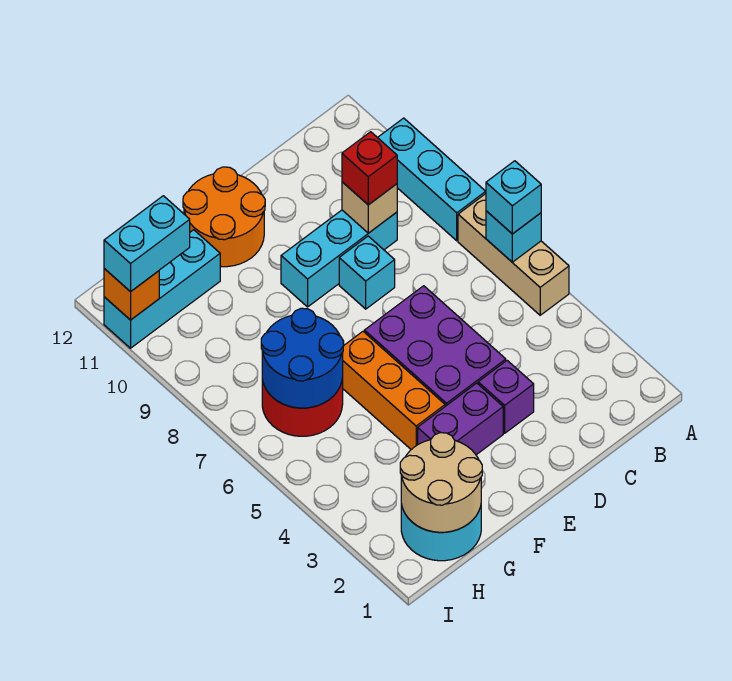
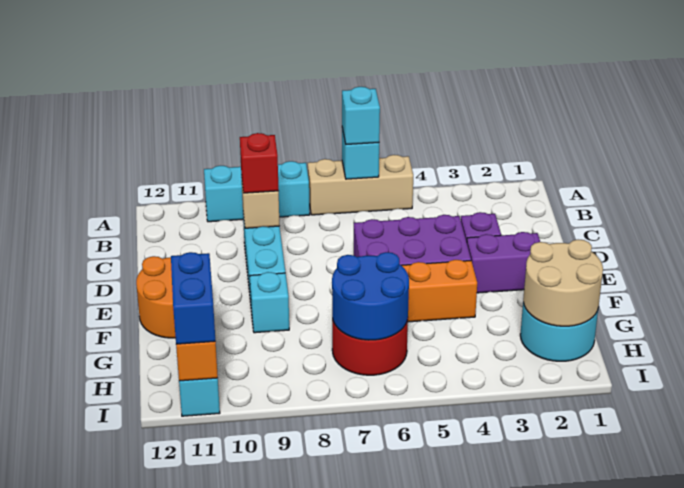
cyan brick D8 level 1 -> cyan brick F9 level 1
purple brick E3:F3 level 1 -> purple brick E2:E3 level 1
cyan brick H11:I11 level 3 -> blue brick H11:I11 level 3

